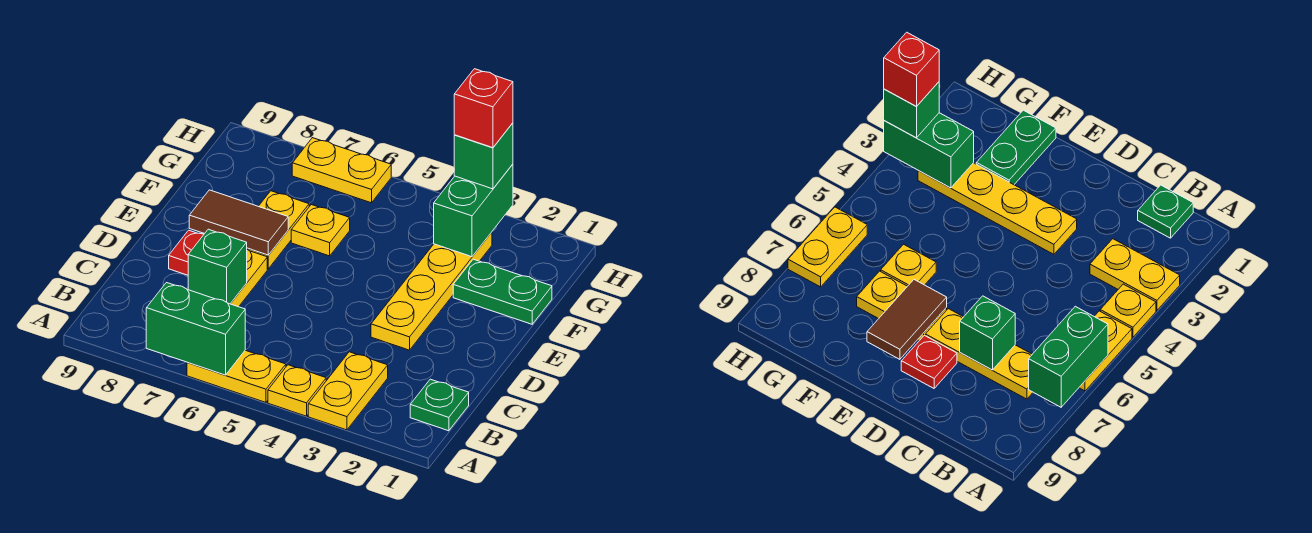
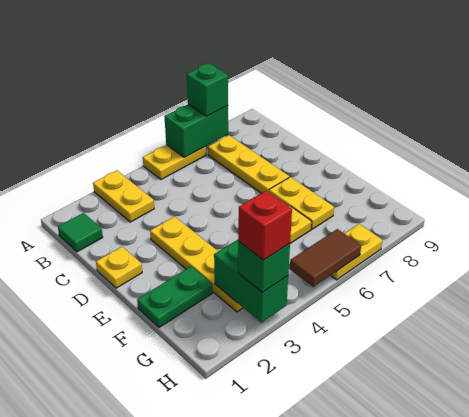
yellow plate A4 level 1 -> yellow plate D1 level 1
green plate B1 level 1 -> green tile B1 level 1
green brick C7 level 2 -> green brick A7 level 3
red plate D8 level 1 -> none
brown tile E7:E8 level 2 -> brown tile H5:H6 level 2

